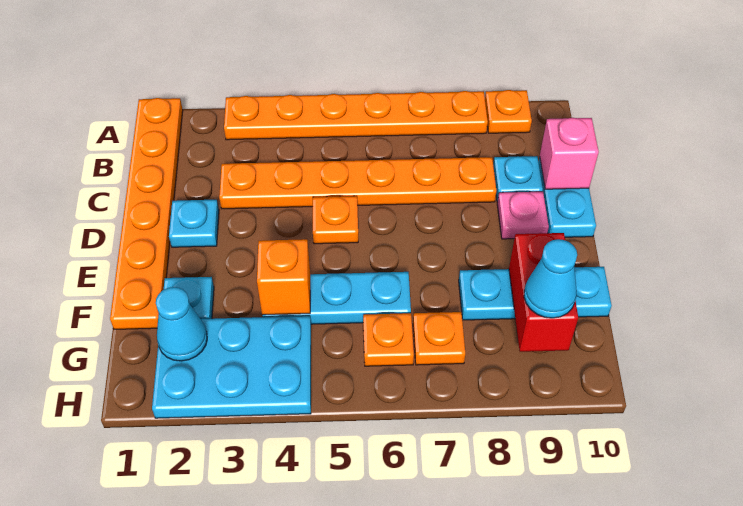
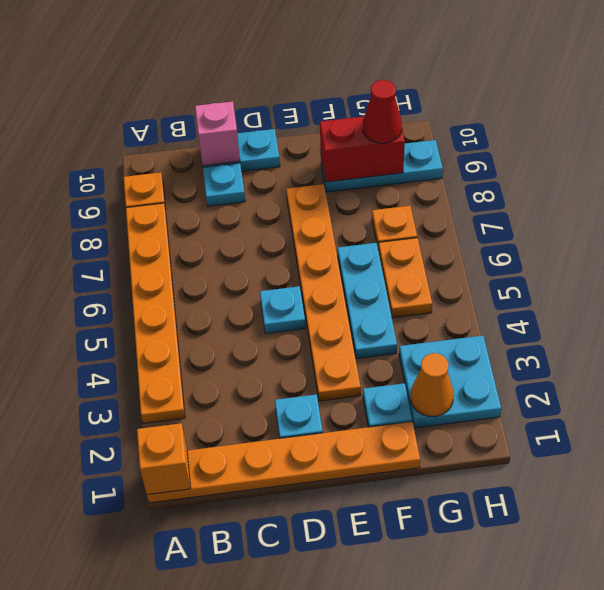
orange plate C3:C8 level 1 -> orange plate E3:E8 level 1
orange plate D5 level 1 -> cyan plate D5 level 1
pink plate D9 level 1 -> none
orange brick F4 level 2 -> orange brick A1 level 2
cyan plate F8:F10 level 1 -> cyan plate F9:H9 level 1
cyan plate G2:H4 level 1 -> cyan plate G2:H3 level 1
cyan cone G2 level 2 -> orange cone G2 level 2
orange plate G6 level 1 -> orange plate G5:G6 level 1
cyan cone G9 level 3 -> red cone G9 level 3

